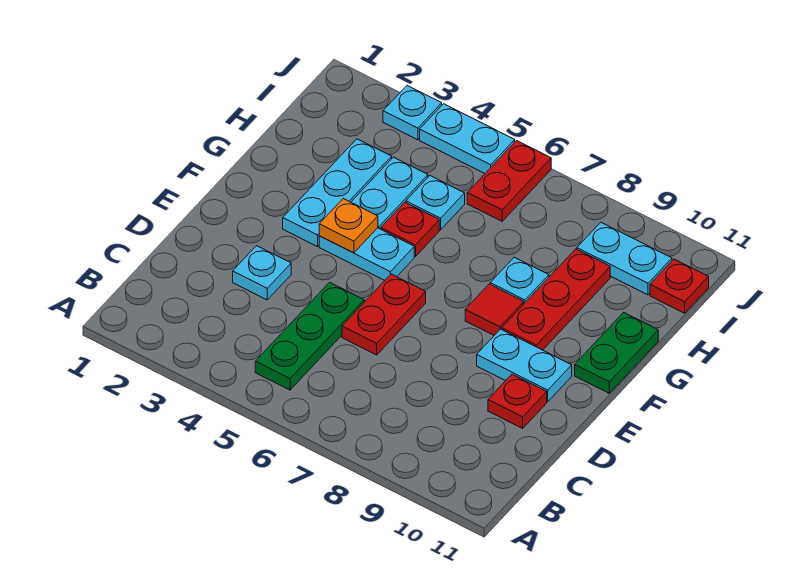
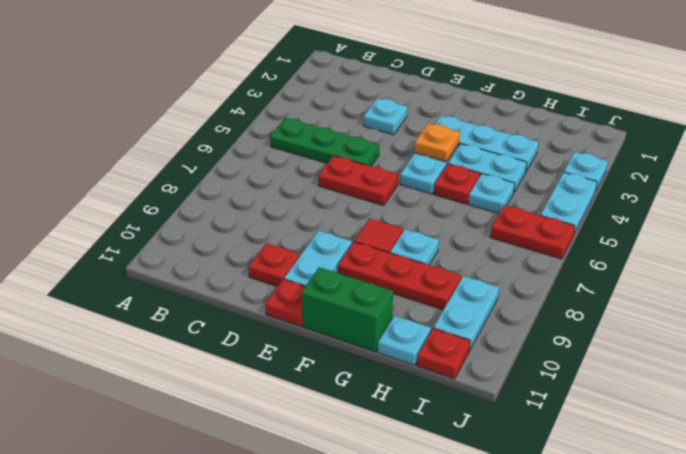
none -> red plate E11 level 1
green plate F11:G11 level 1 -> green brick F11:G11 level 1
none -> cyan plate H11 level 1

